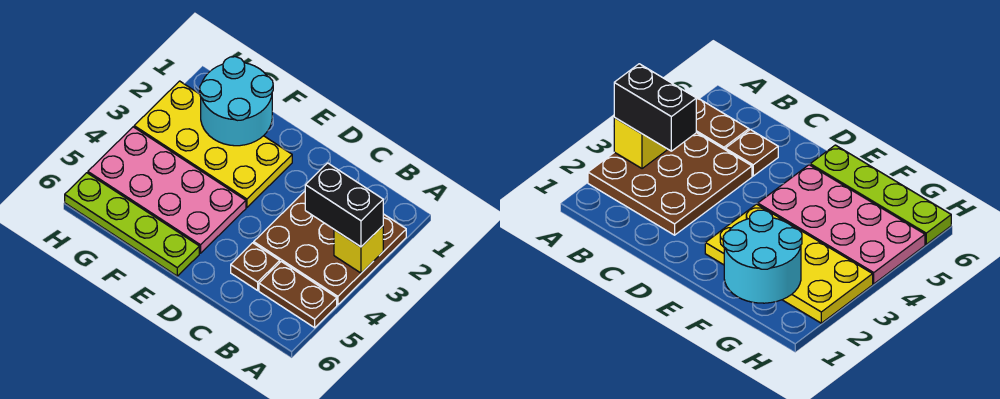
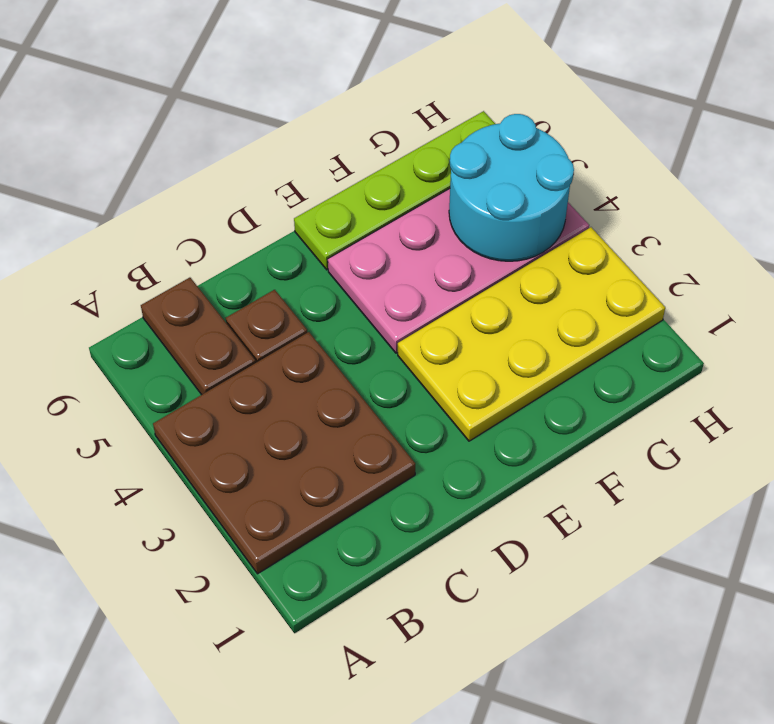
yellow brick A3 level 2 -> none
black brick A3:B3 level 3 -> none
brown plate A5:B5 level 1 -> brown plate B5:B6 level 1
cyan round brick F1:G2 level 2 -> cyan round brick G4:H5 level 2

